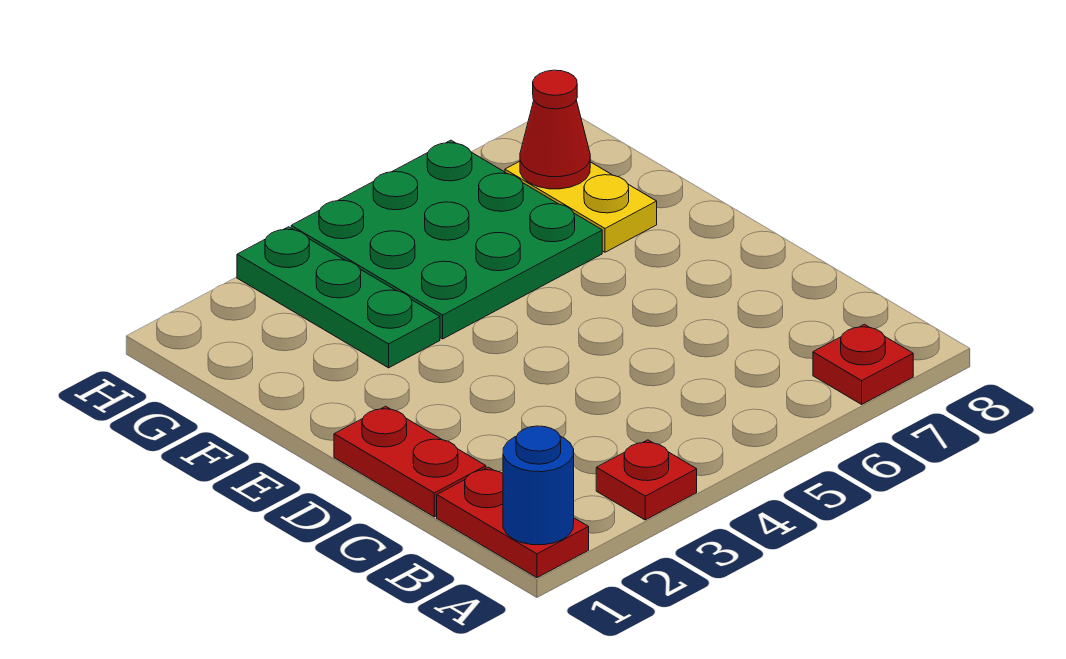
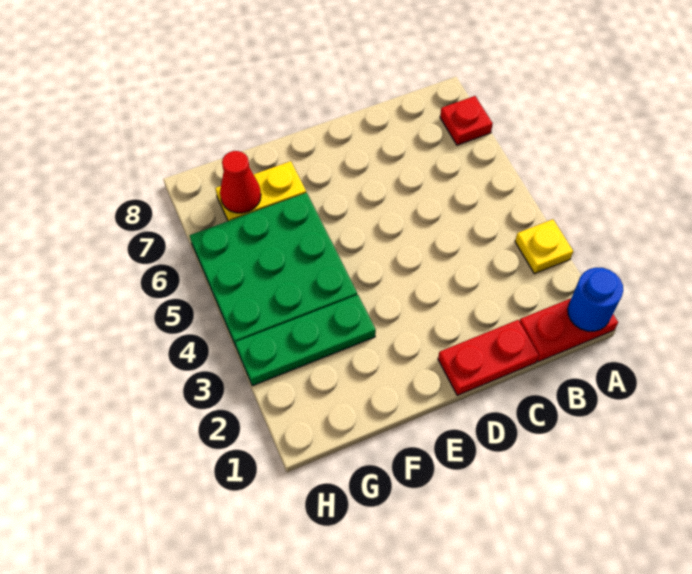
red plate A3 level 1 -> yellow plate A3 level 1

